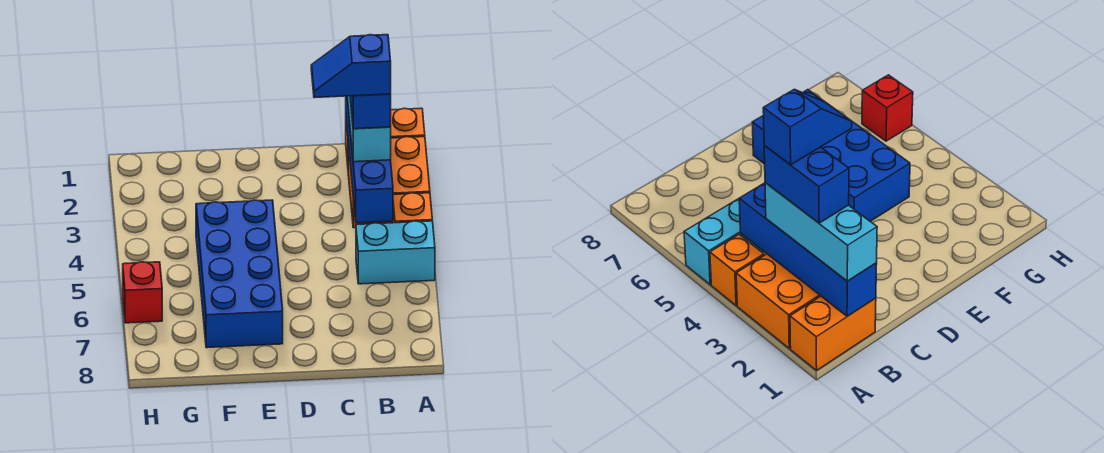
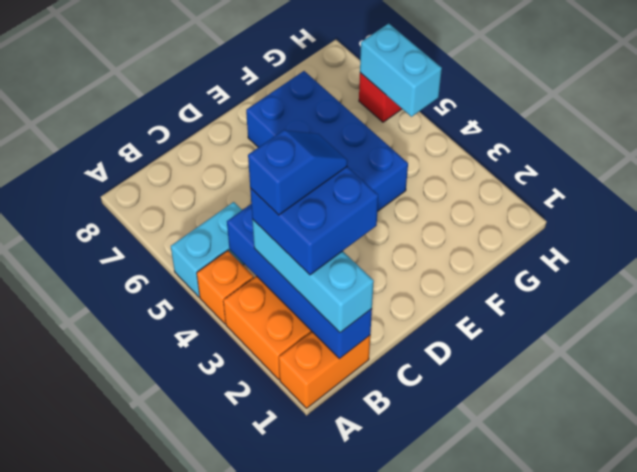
blue brick B2:B3 level 4 -> blue brick B2:C3 level 4
none -> cyan brick H5:H6 level 2

